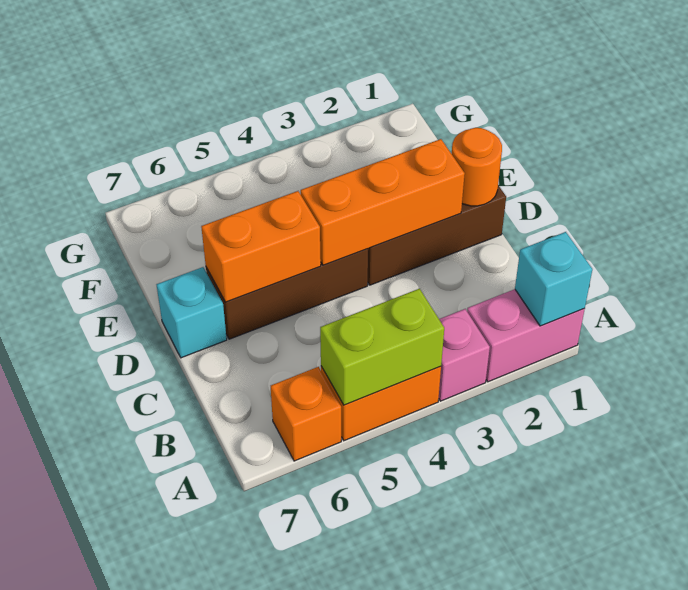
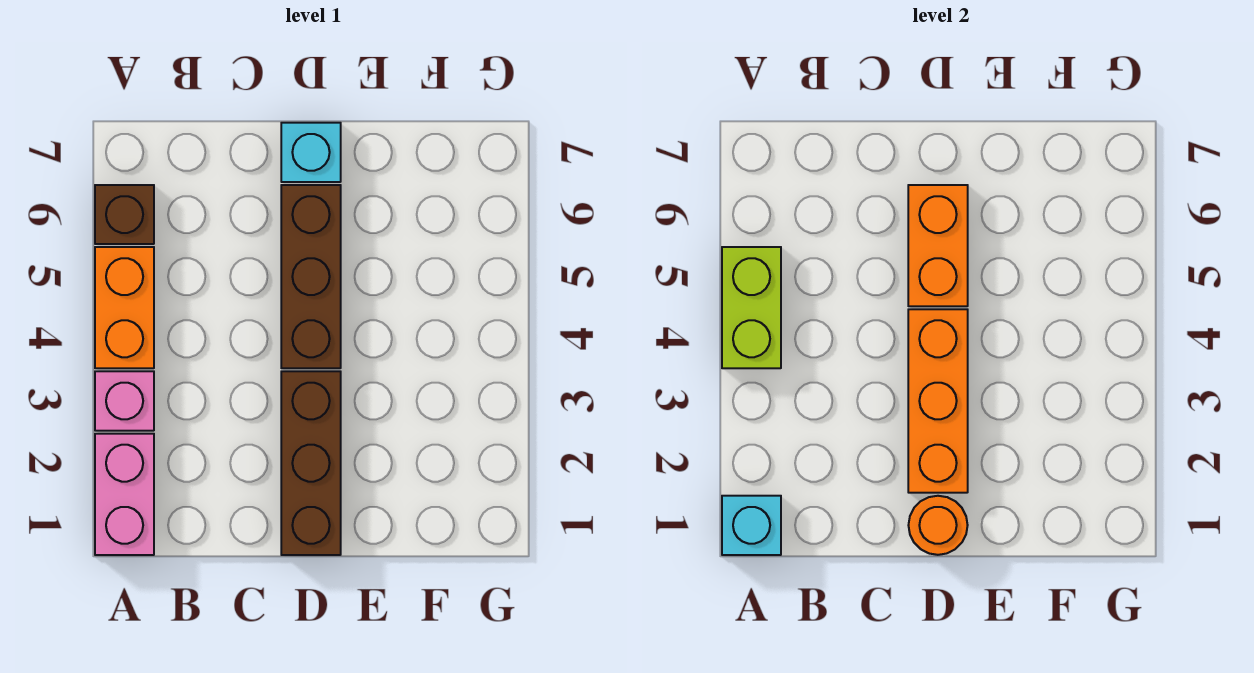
orange brick A6 level 1 -> brown brick A6 level 1

